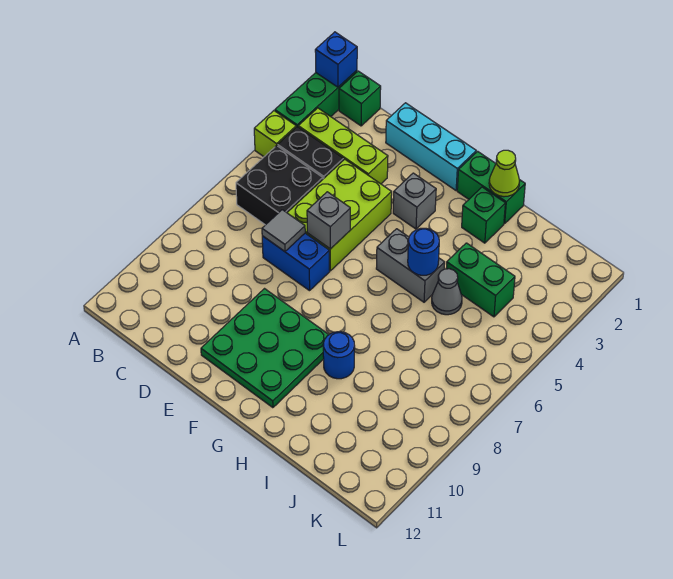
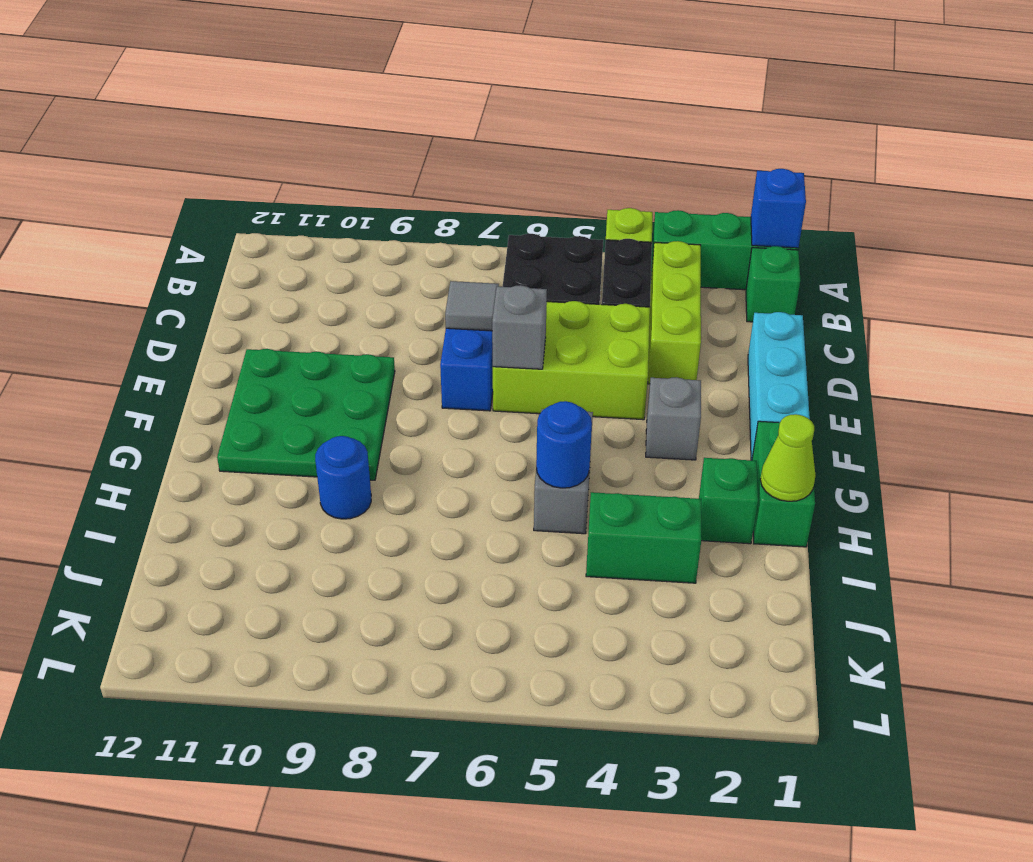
green brick I4:J4 level 1 -> green brick I3:I4 level 1
grey cone I5 level 1 -> none

